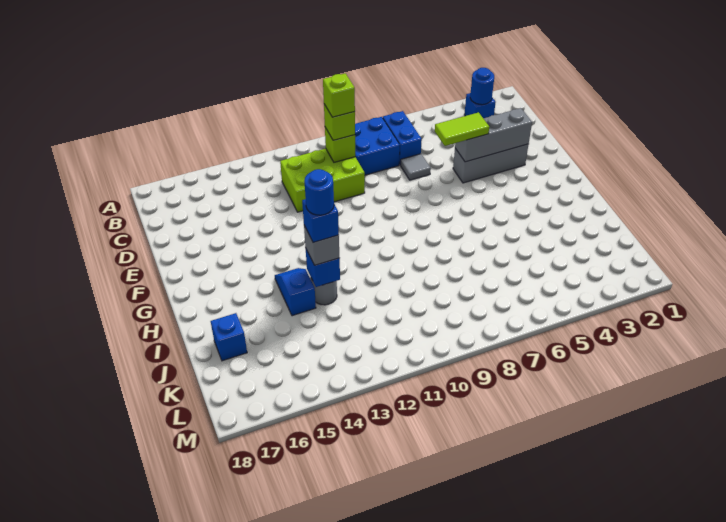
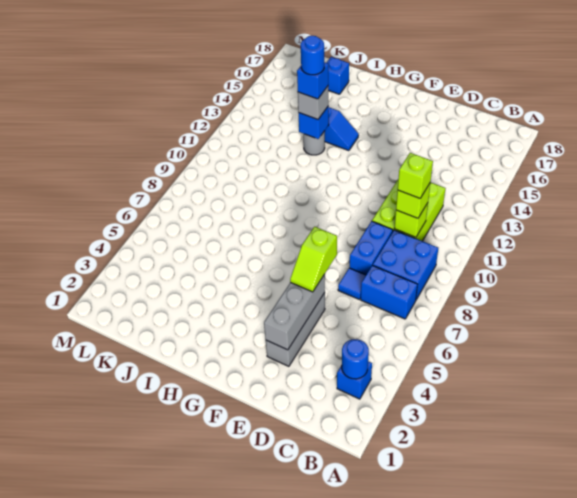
grey tile D7 level 1 -> blue tile D7 level 1
none -> blue brick D8:D9 level 1
lime tile E5:E6 level 3 -> lime slope E5:E6 level 3 top 6

